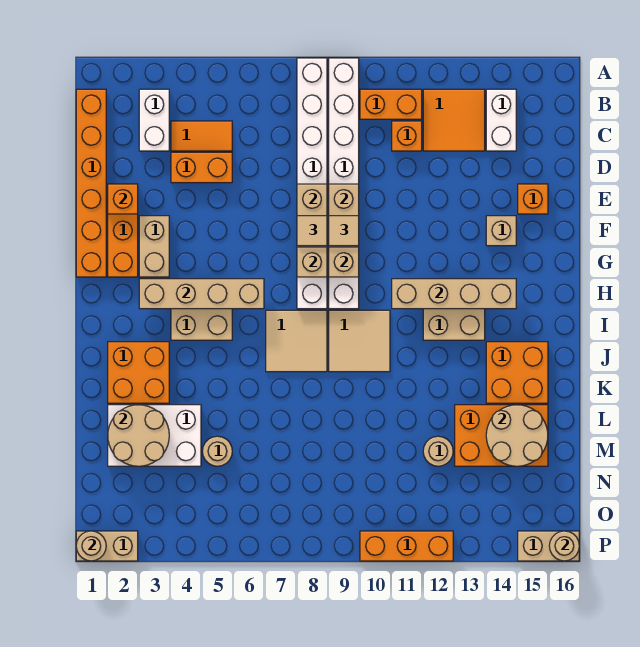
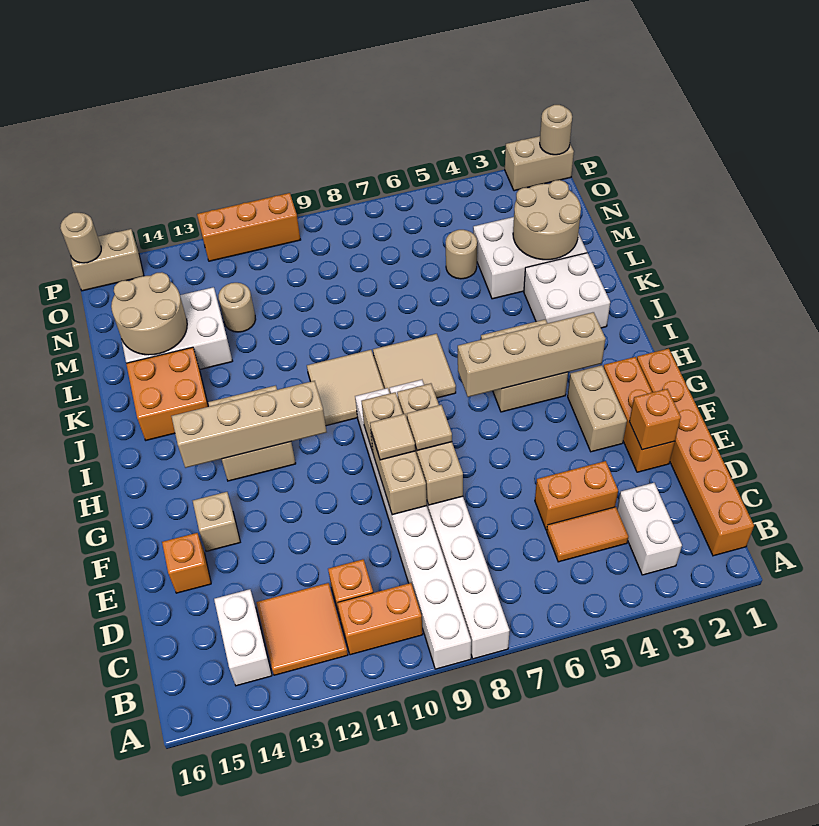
orange brick J2:K3 level 1 -> white brick J2:K3 level 1
orange brick L13:M15 level 1 -> white brick L13:M15 level 1

